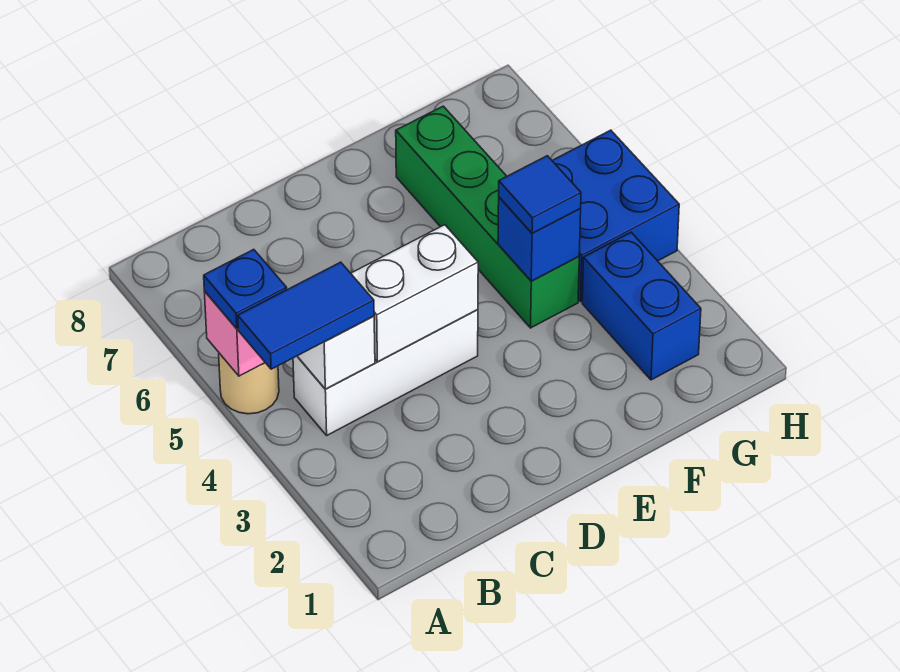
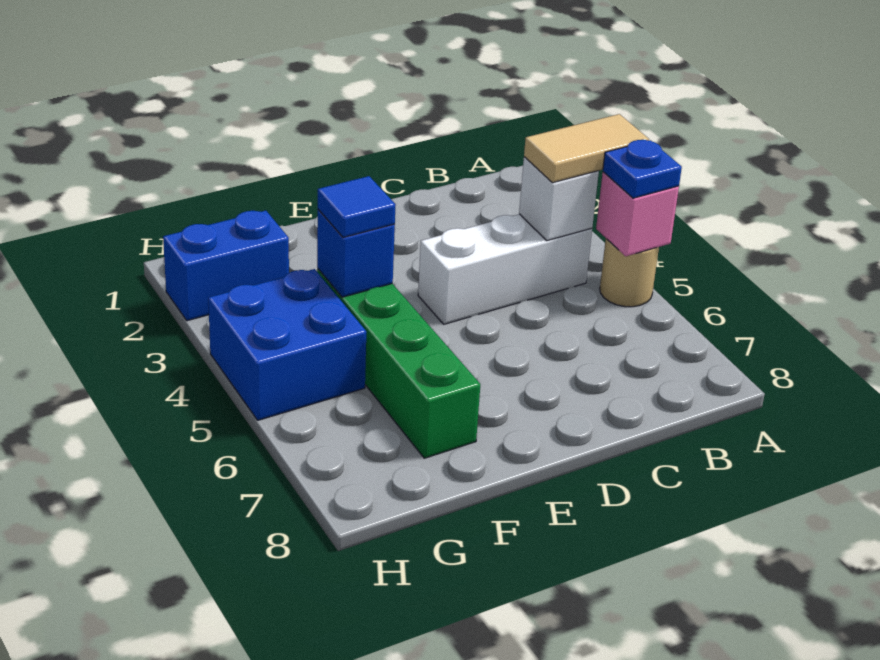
blue tile A4:B4 level 3 -> tan tile A4:B4 level 3
white brick C4:D4 level 2 -> none
blue brick G2:G3 level 1 -> blue brick G2:H2 level 1

